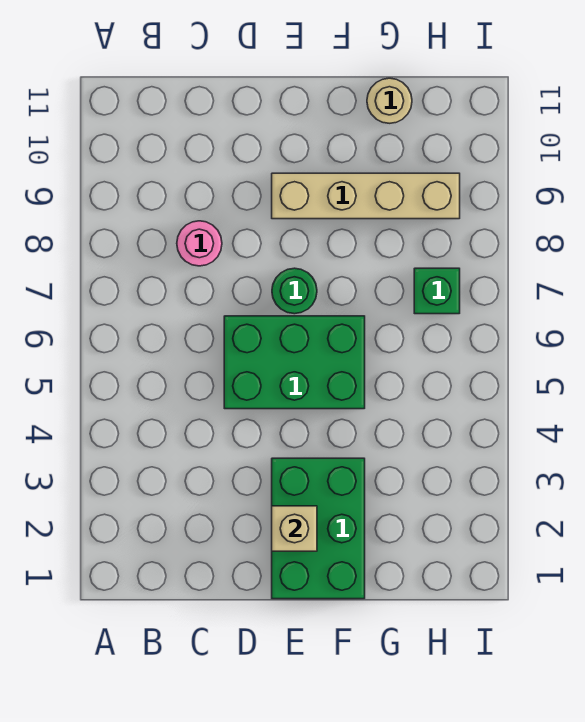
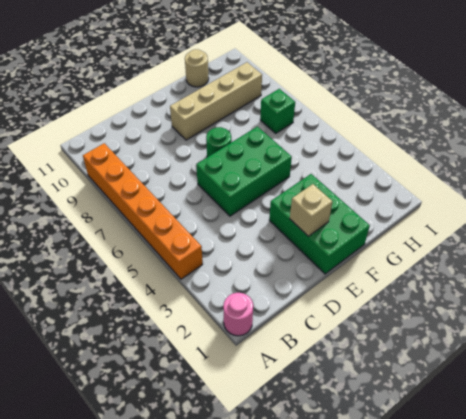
none -> orange brick A4:A9 level 1
pink round brick C8 level 1 -> pink round brick A1 level 1

